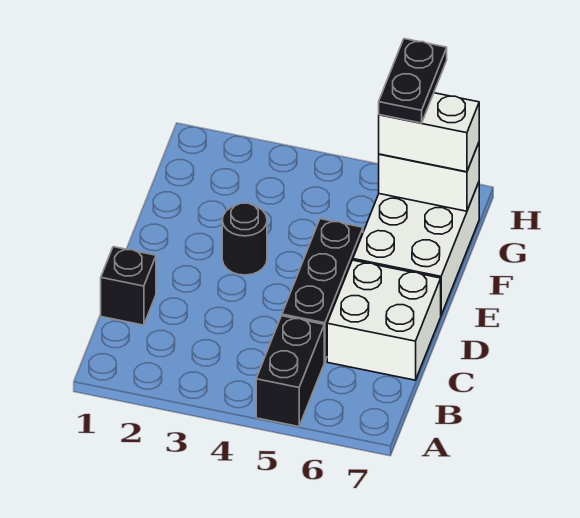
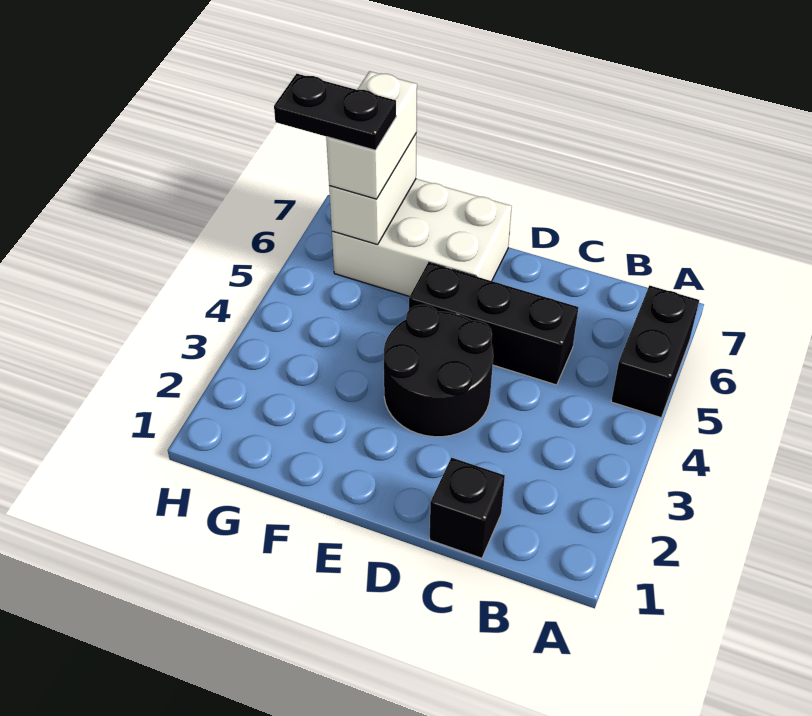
black brick A5:B5 level 1 -> black brick A5:A6 level 1
white brick C6:D7 level 1 -> none
black round brick E3 level 1 -> black round brick D3:E4 level 1

